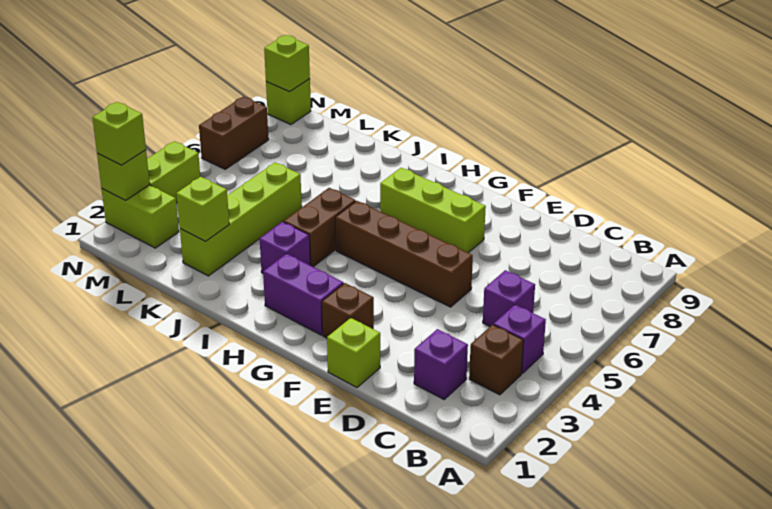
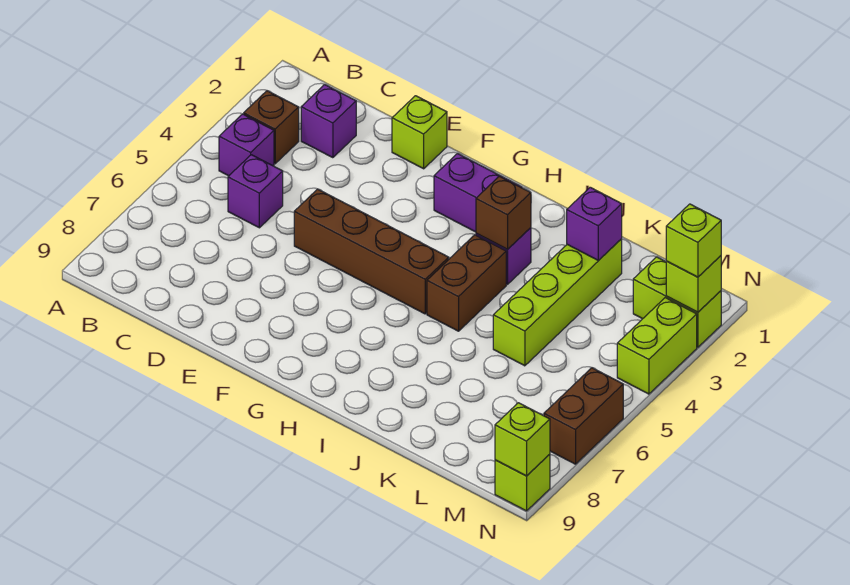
brown brick F2 level 1 -> brown brick I3 level 2
lime brick F7:H7 level 1 -> none
lime brick K2 level 2 -> purple brick K2 level 2

